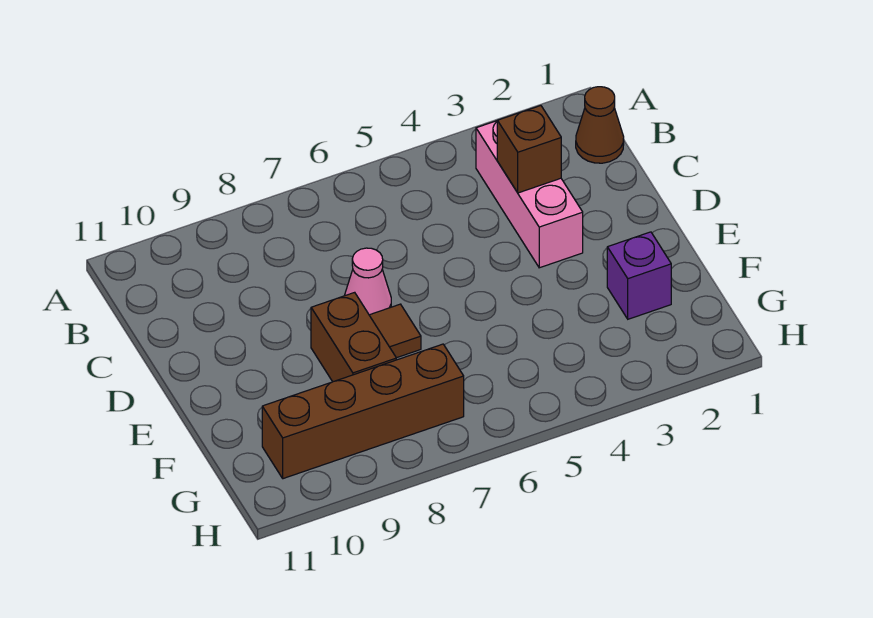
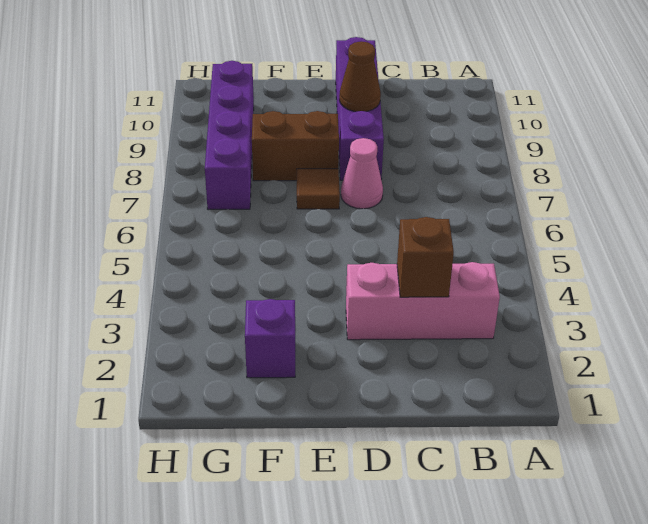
brown cone B1 level 1 -> brown cone D9 level 2
none -> purple brick D8:D11 level 1
brown brick G7:G10 level 1 -> purple brick G7:G10 level 1

